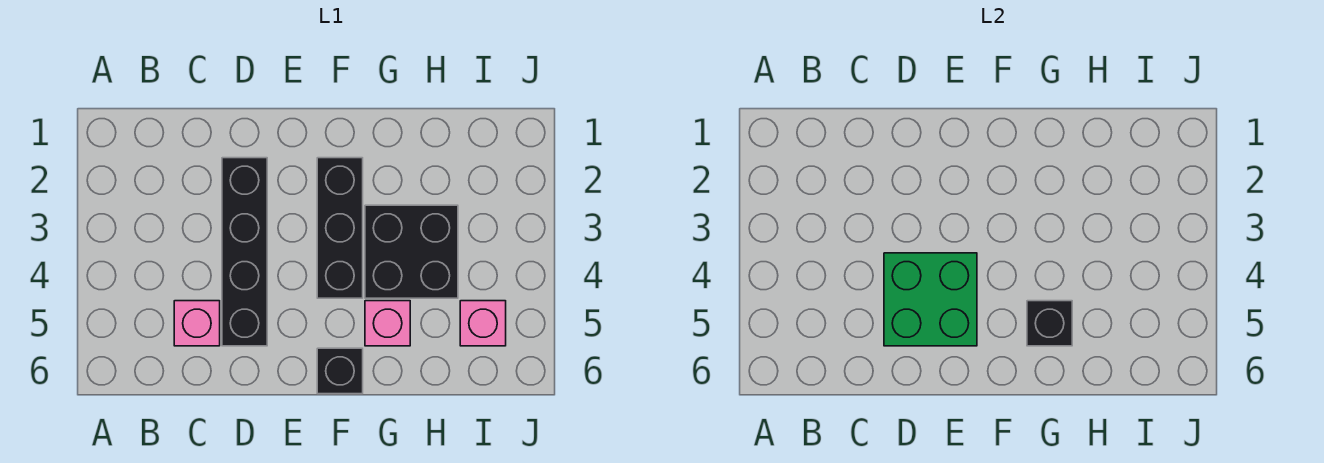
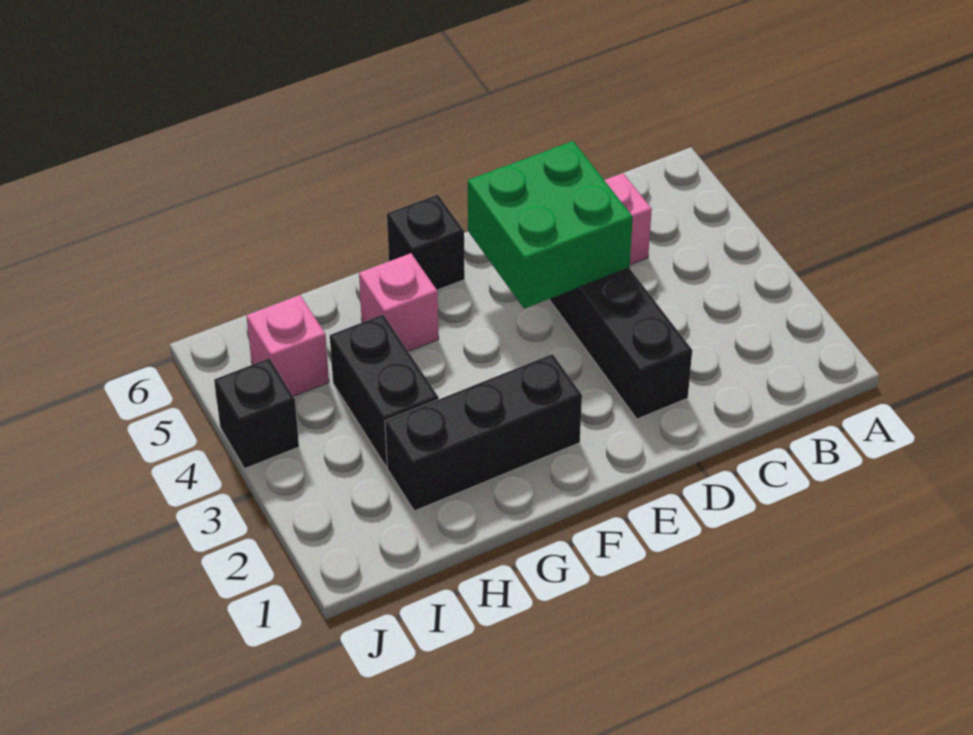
black brick F2:F4 level 1 -> black brick F2:H2 level 1
black brick G3:H4 level 1 -> black brick H3:H4 level 1
black brick G5 level 2 -> black brick J4 level 1

